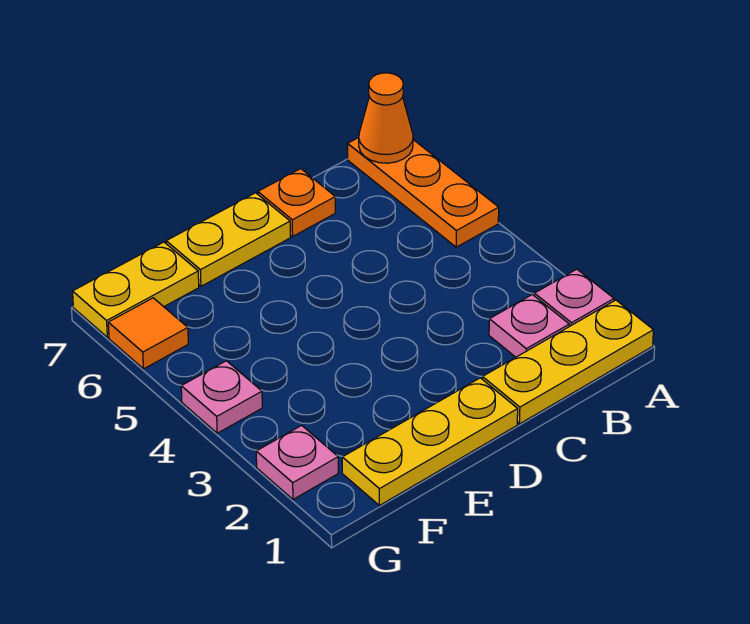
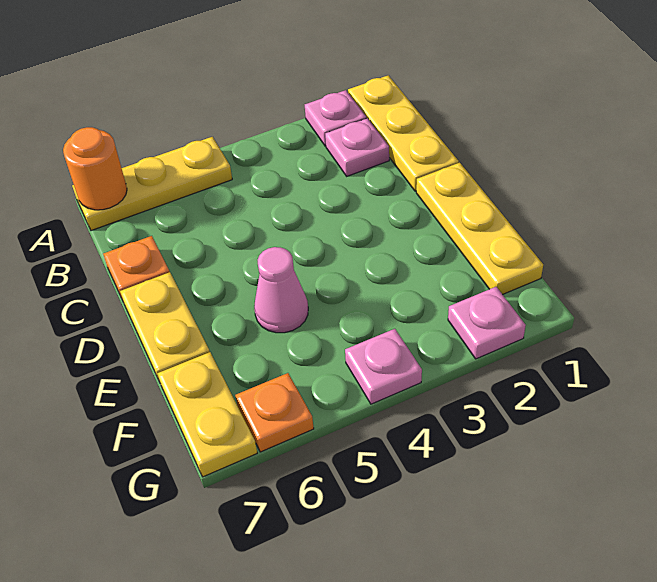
orange plate A5:A7 level 1 -> yellow plate A5:A7 level 1
orange cone A7 level 2 -> orange round brick A7 level 2
none -> pink cone E5 level 1
orange tile G6 level 1 -> orange plate G6 level 1

